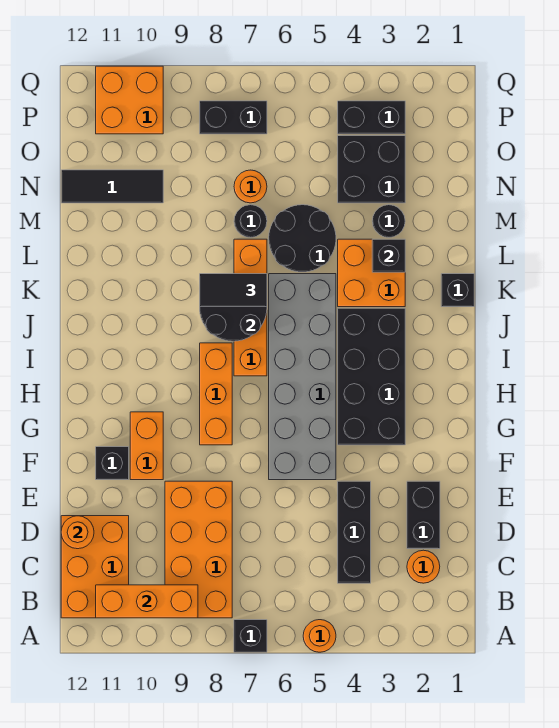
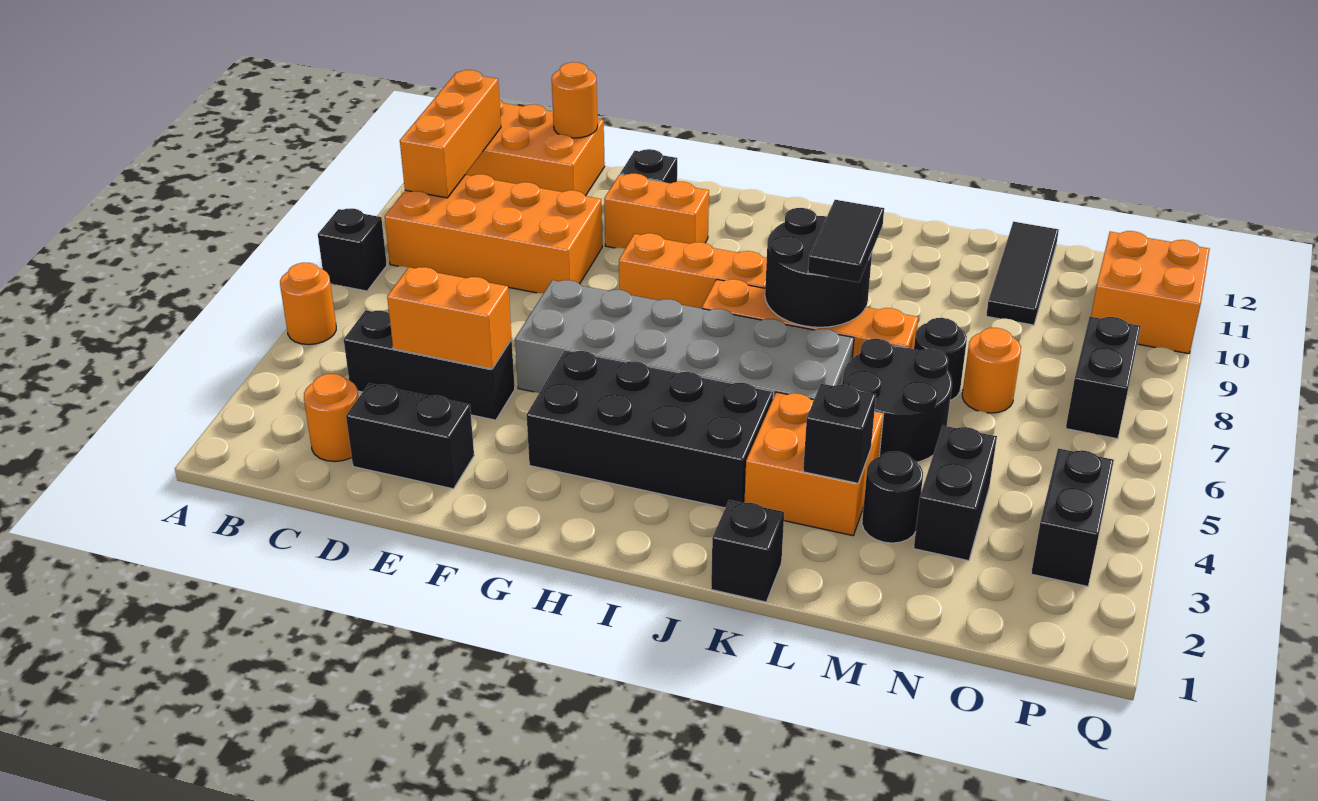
none -> orange brick D4:E4 level 2
black brick N3:O4 level 1 -> black brick N3:N4 level 1

